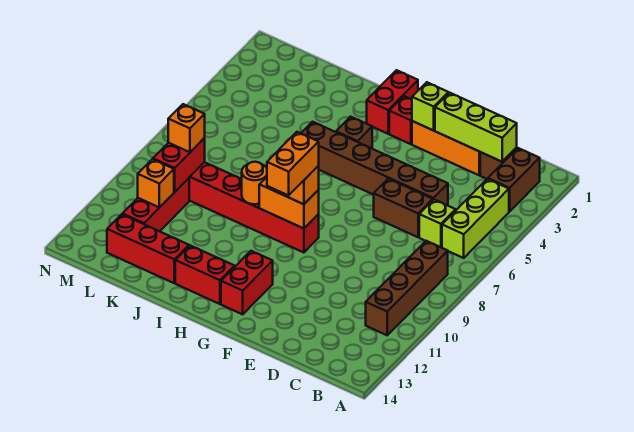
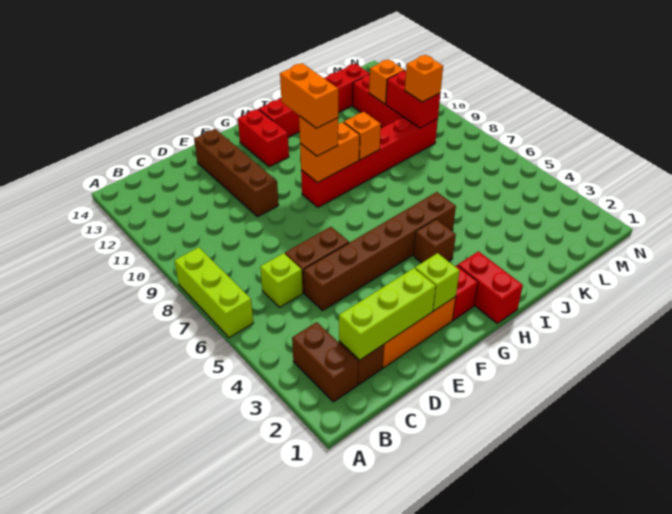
lime brick B4:B6 level 1 -> lime brick A6:A8 level 1
brown brick B8:B11 level 1 -> brown brick E10:E13 level 1
orange round brick I9 level 2 -> orange brick I9 level 2

